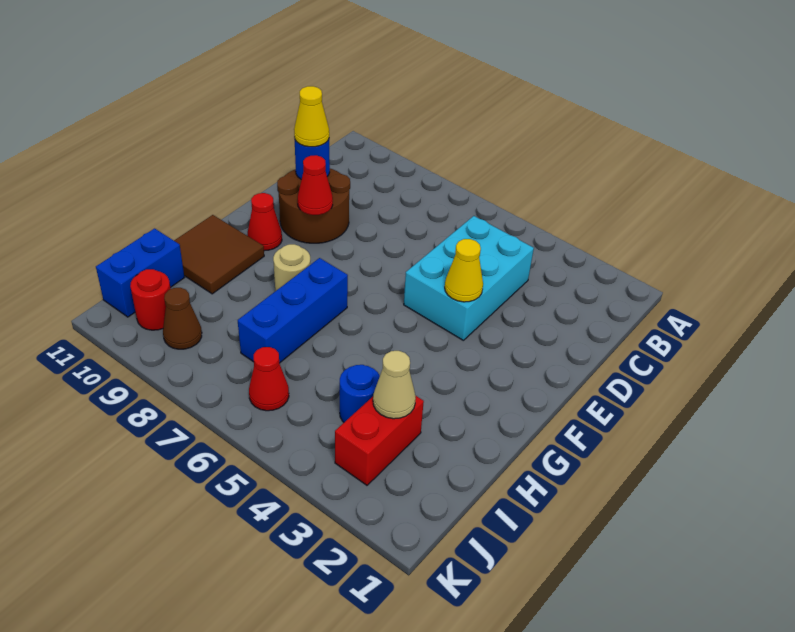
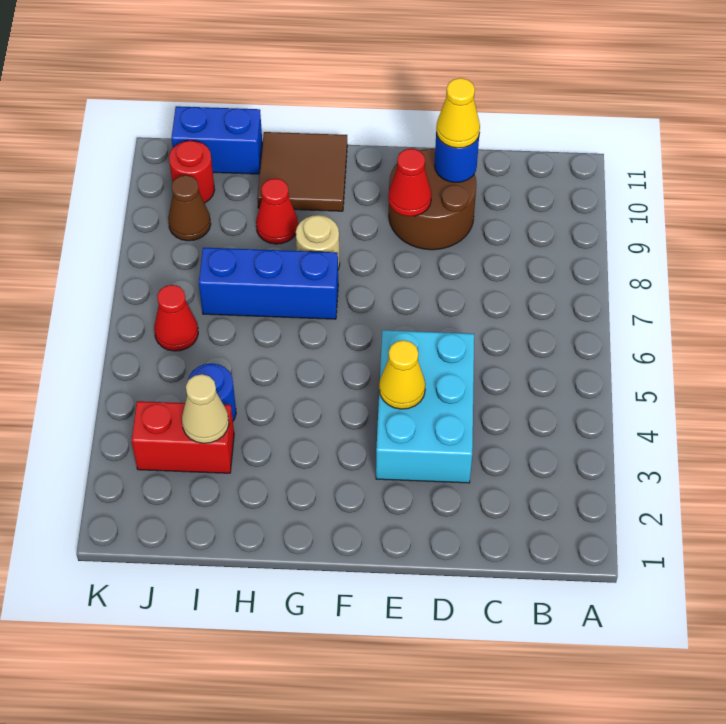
cyan brick C4:E5 level 1 -> cyan brick D3:E5 level 1
red cone F10 level 1 -> red cone H9 level 1

